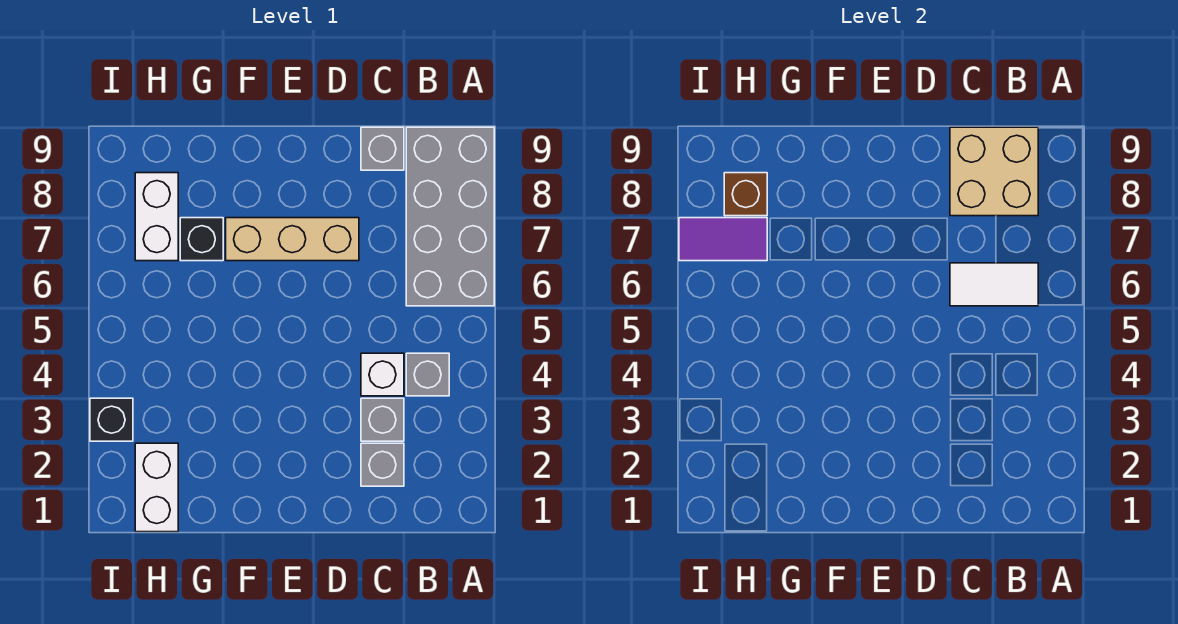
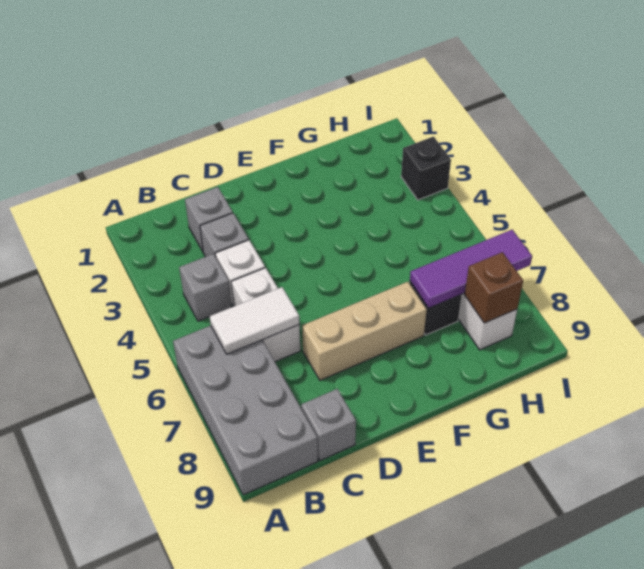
tan brick B8:C9 level 2 -> none
white brick H1:H2 level 1 -> white brick C5:C6 level 1
purple tile H7:I7 level 2 -> purple tile G7:I7 level 2

